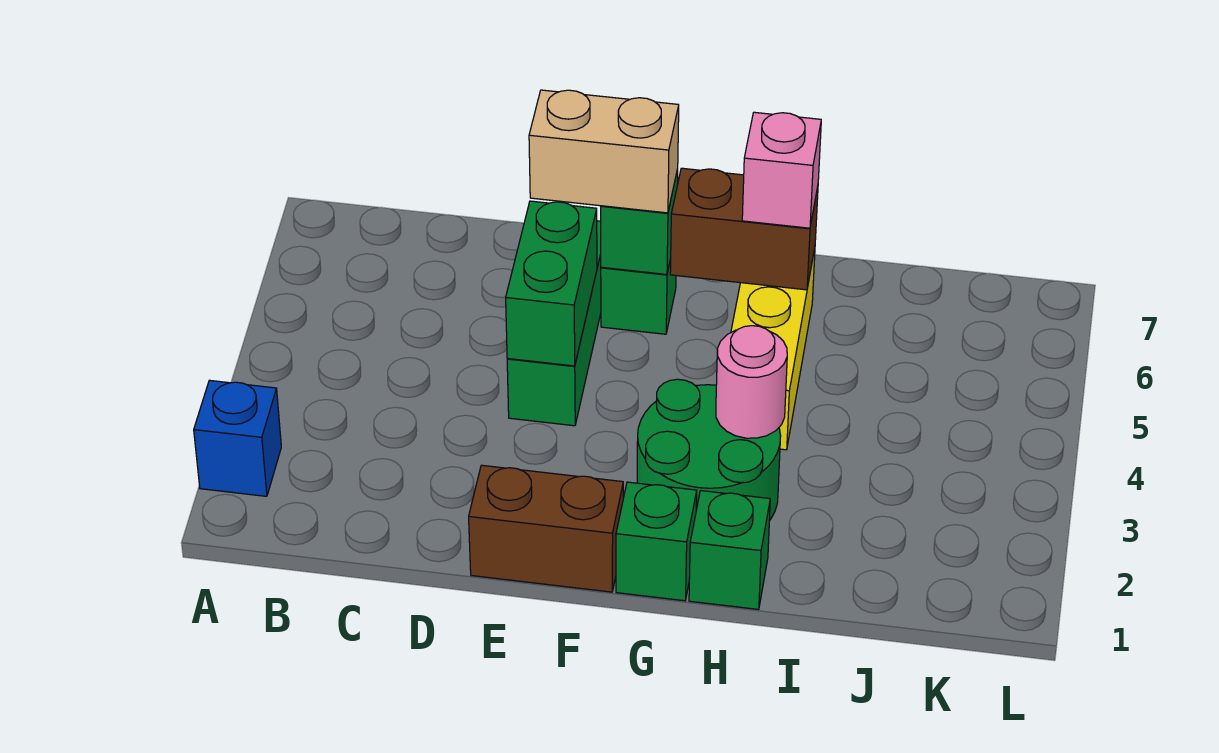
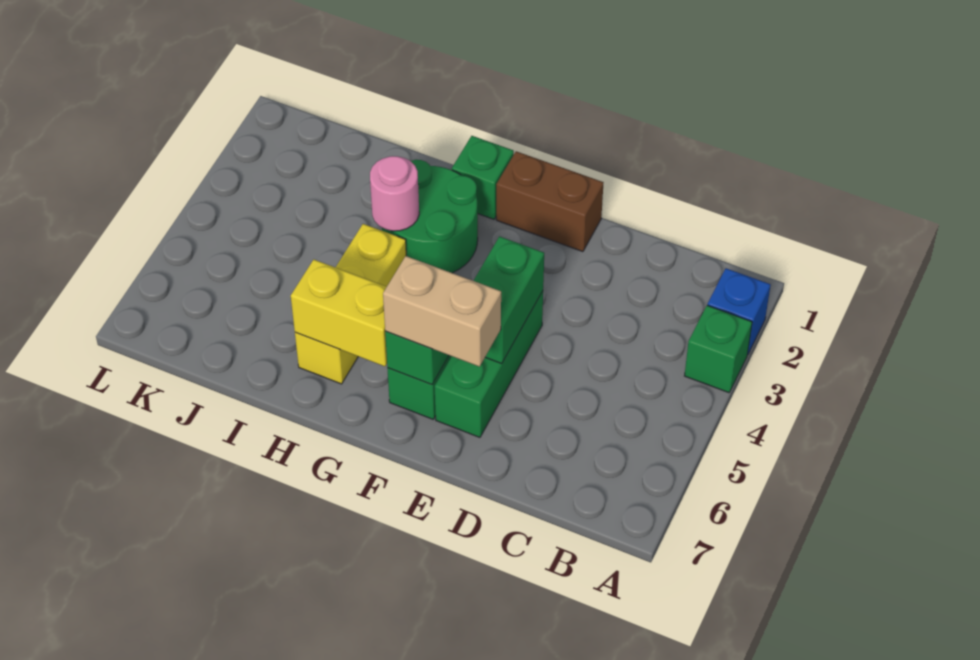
brown brick G6:H6 level 2 -> yellow brick G6:H6 level 2
green brick H1 level 1 -> green brick A3 level 1
pink brick H6 level 3 -> none

